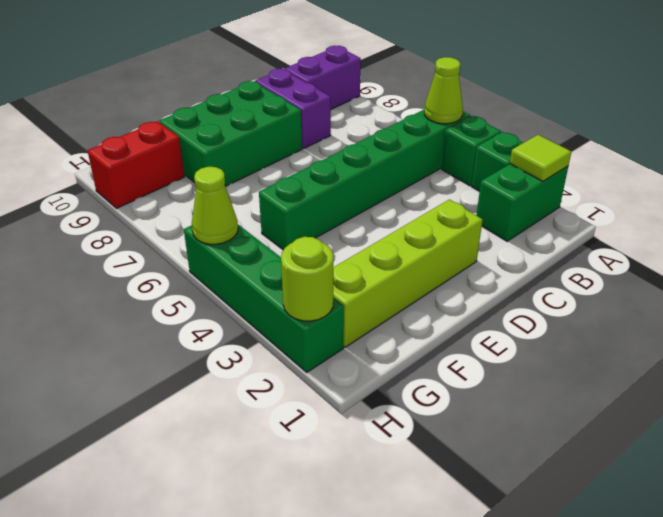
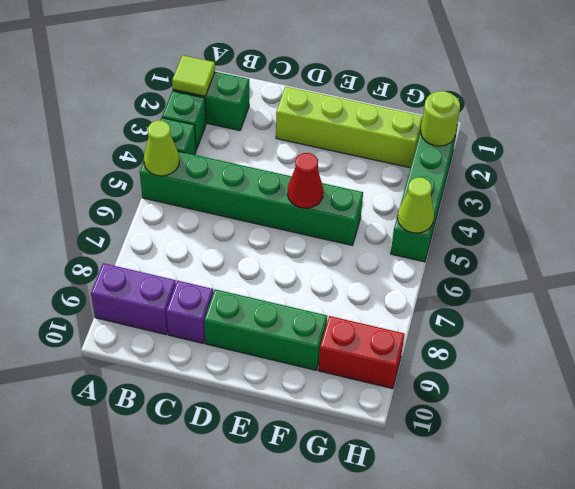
purple brick C8:C9 level 1 -> purple brick C9 level 1
green brick D8:F9 level 1 -> green brick D9:F9 level 1
none -> red cone E5 level 2

